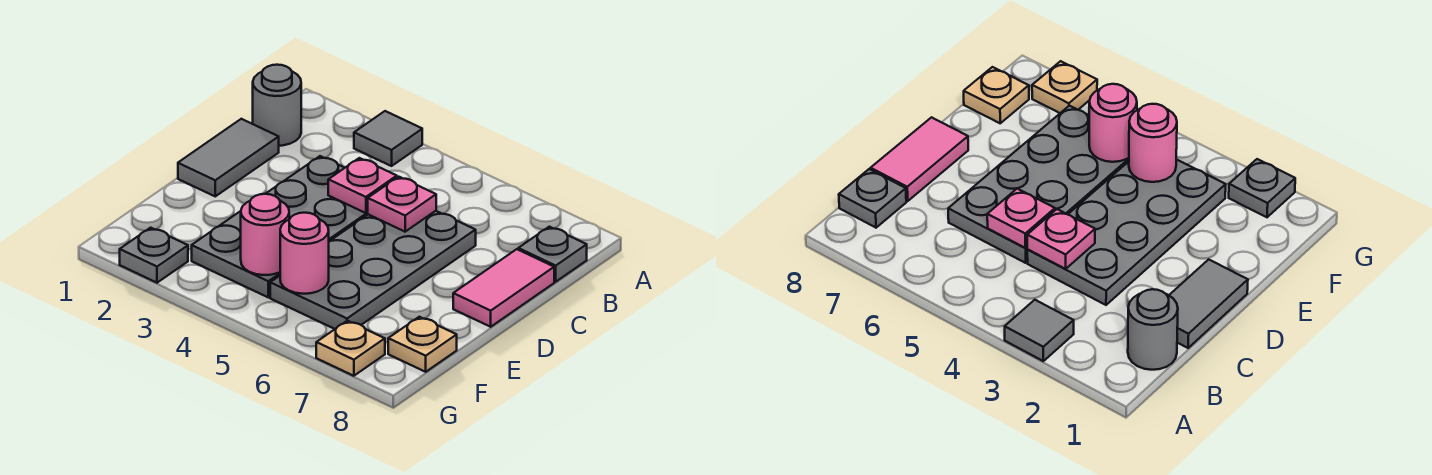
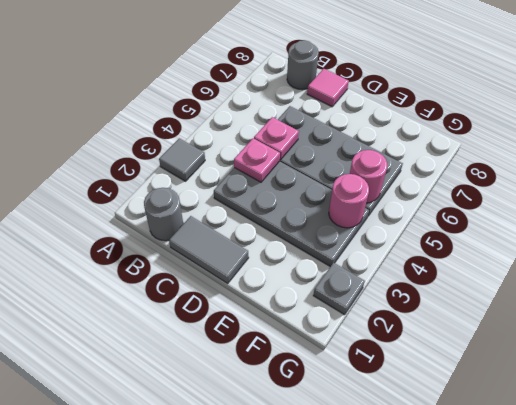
grey plate B8 level 1 -> grey round brick B8 level 1
pink tile C8:D8 level 1 -> pink tile C8 level 1
tan plate F8 level 1 -> none
tan plate G7 level 1 -> none

